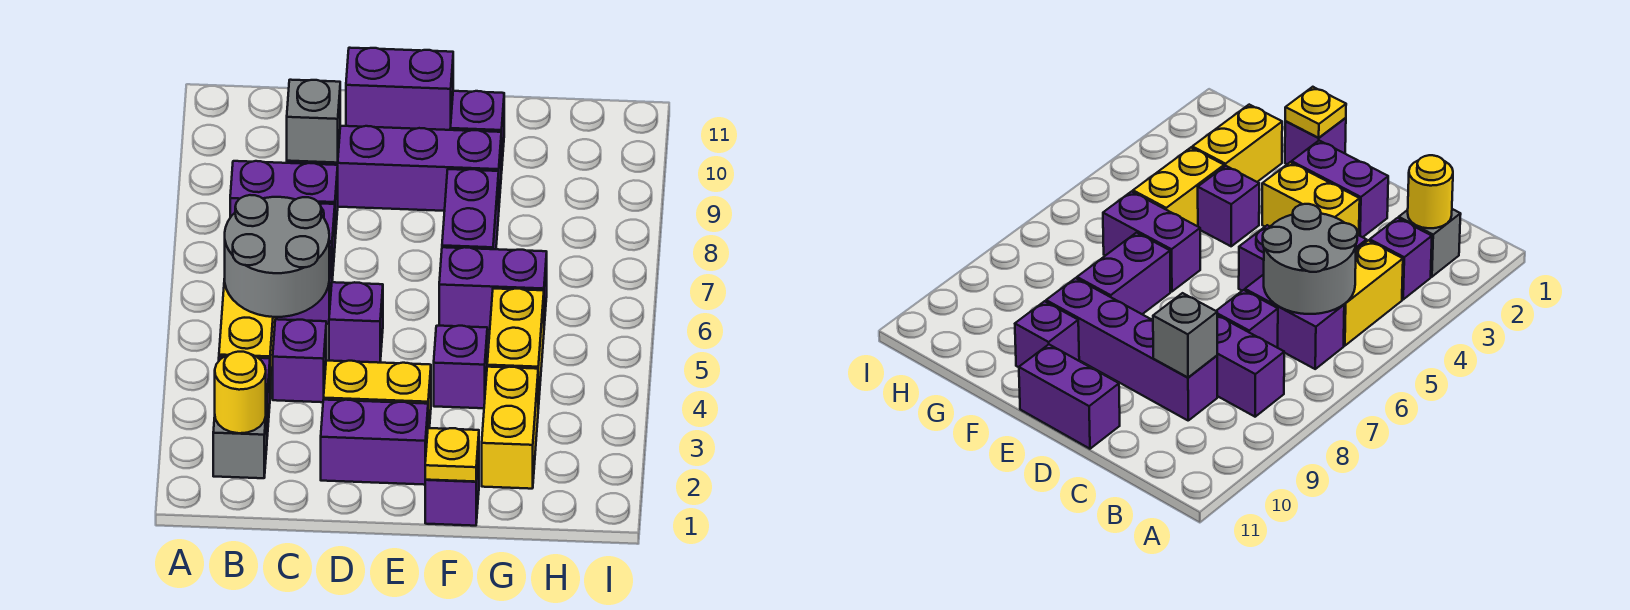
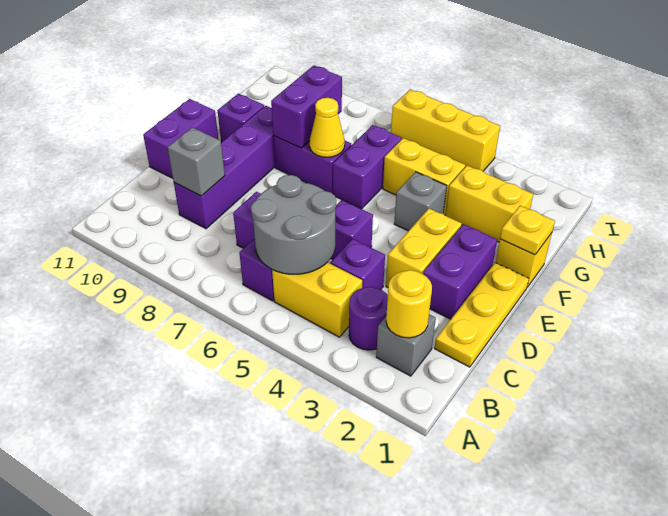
purple brick B3 level 1 -> purple round brick B3 level 1
purple brick B8:C8 level 1 -> purple brick F8:G8 level 2
none -> yellow plate C1:E1 level 1
purple brick F1 level 1 -> yellow brick F1 level 1
purple brick F4 level 1 -> grey brick F4 level 1
none -> yellow cone F7 level 2
none -> yellow brick I4:I6 level 1

